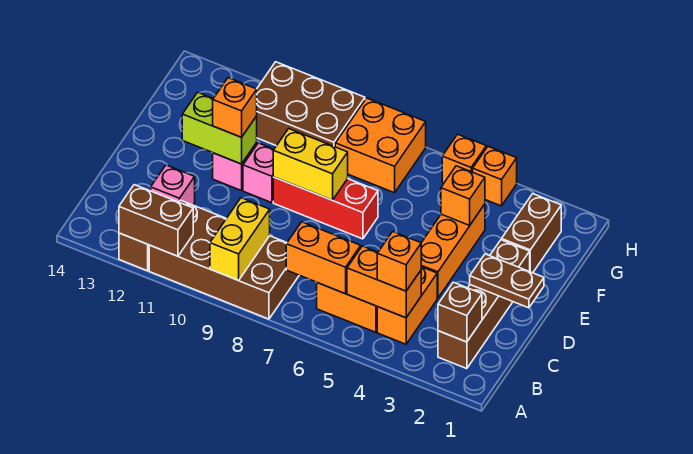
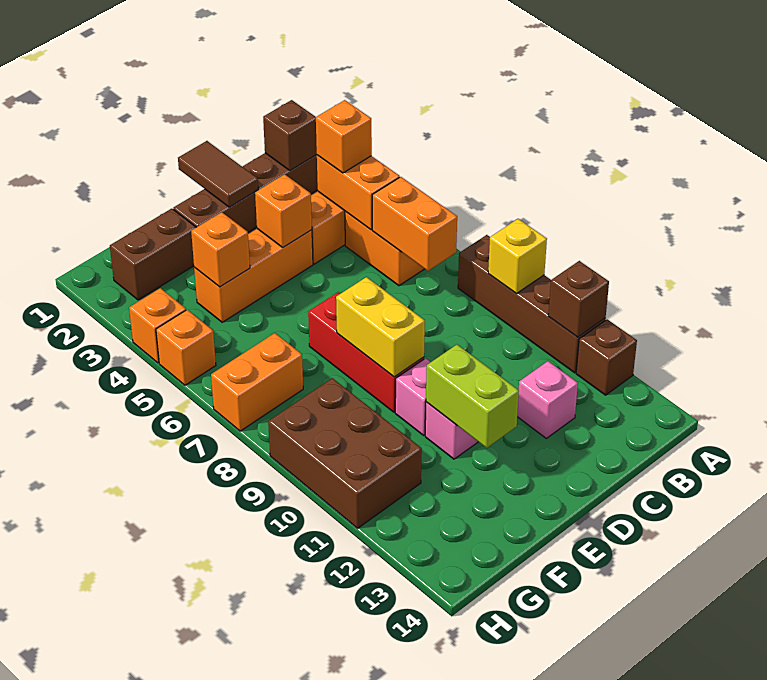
brown brick A8:B11 level 1 -> brown brick A8:A11 level 1
yellow brick A9:B9 level 2 -> yellow brick A9 level 2
brown brick A11:A12 level 2 -> brown brick A11 level 2
brown plate D1:D2 level 2 -> brown tile D1:D2 level 2
orange brick E11 level 3 -> orange brick D4 level 2
orange brick G7:H8 level 1 -> orange brick G7:H7 level 1

